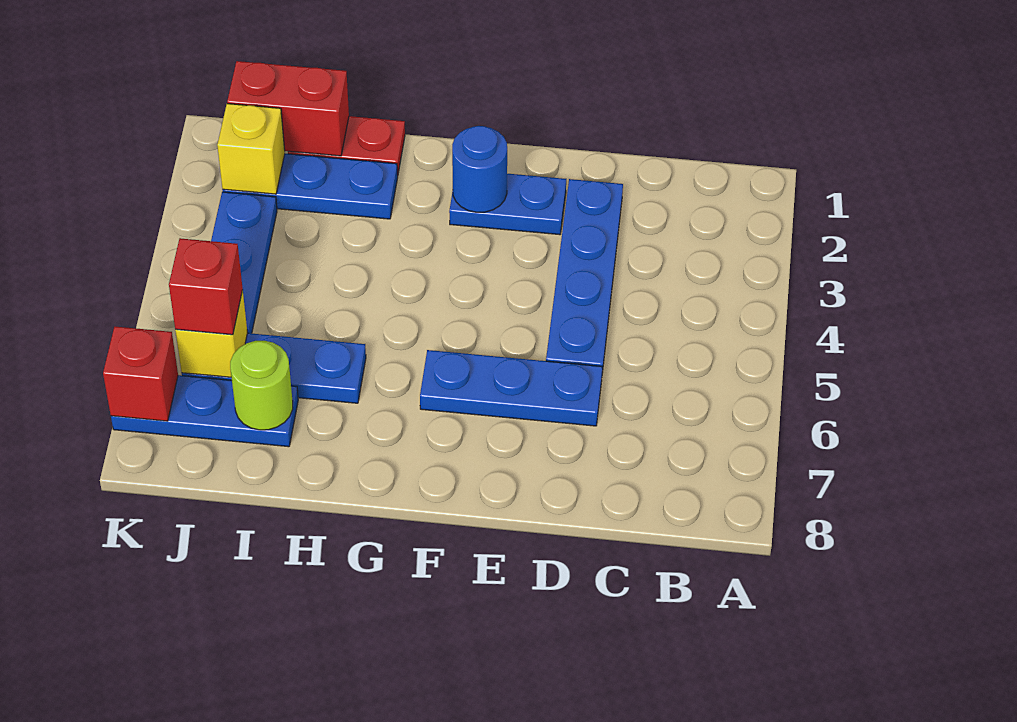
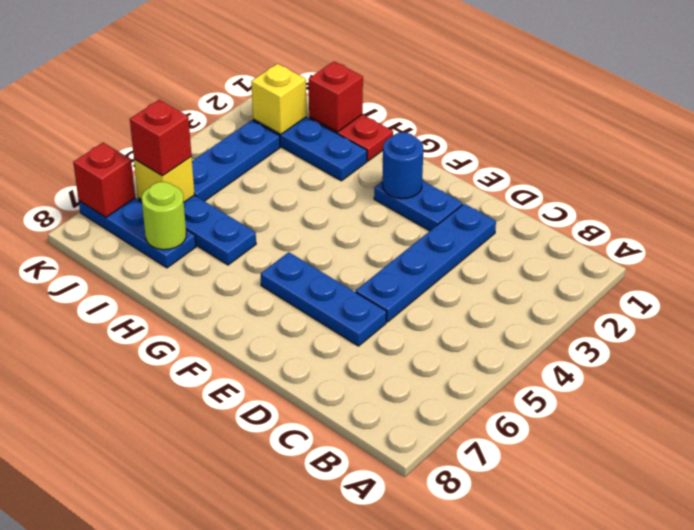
red brick I1:J1 level 2 -> red brick I1 level 2

